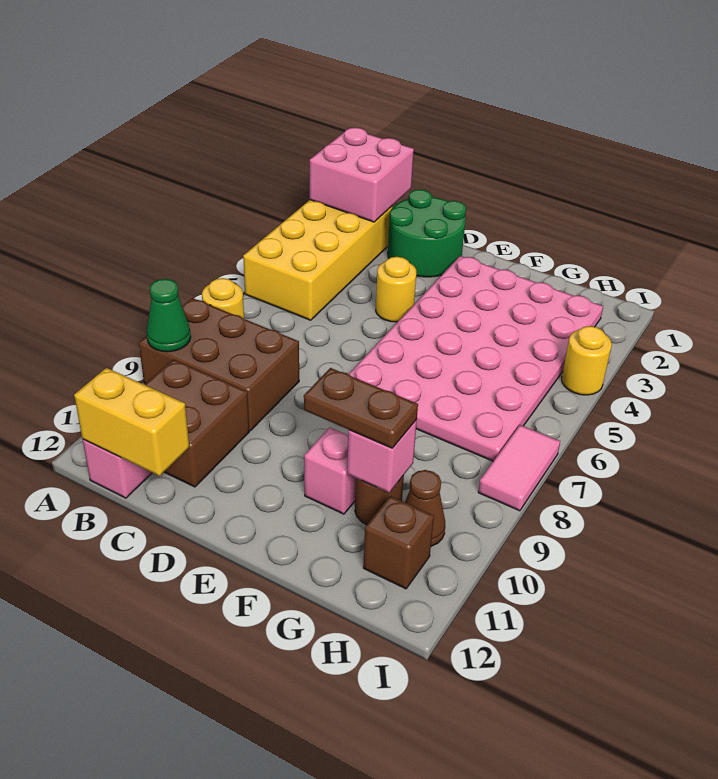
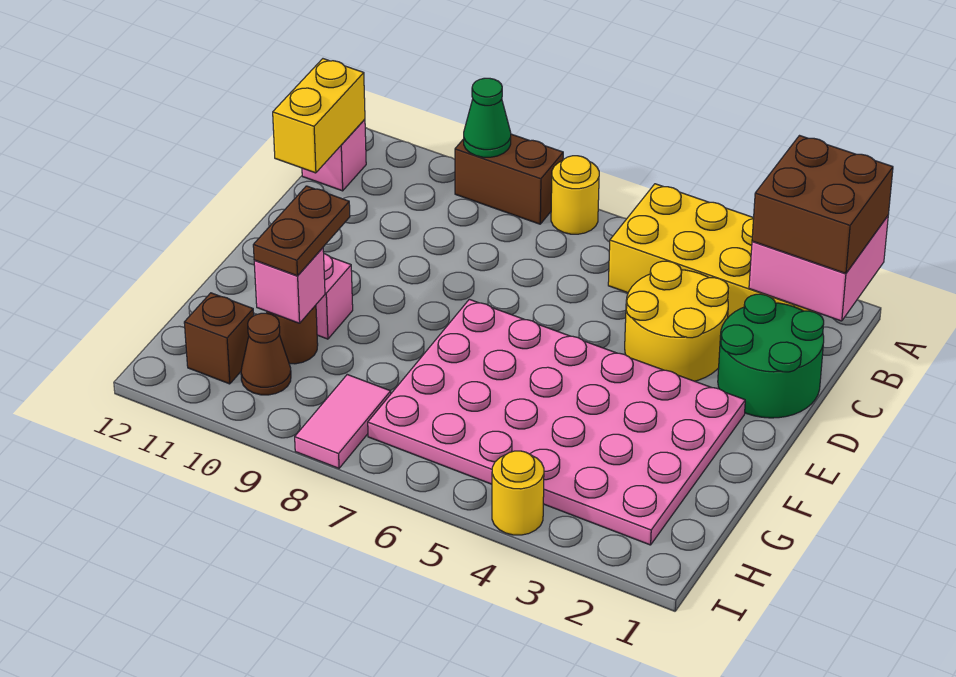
brown brick A8:C9 level 1 -> brown brick A8:A9 level 1
brown brick B10:C11 level 1 -> brown brick A1:B2 level 3
yellow round brick D4 level 1 -> yellow round brick C3:D4 level 1
pink tile I7:I8 level 1 -> pink tile H8:I8 level 1

